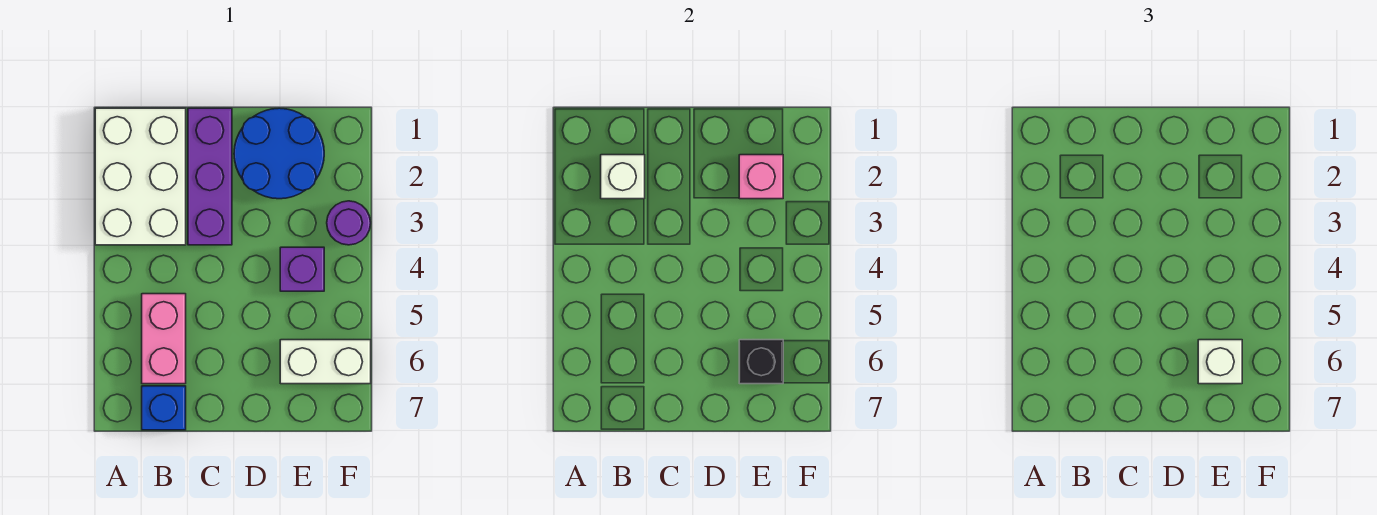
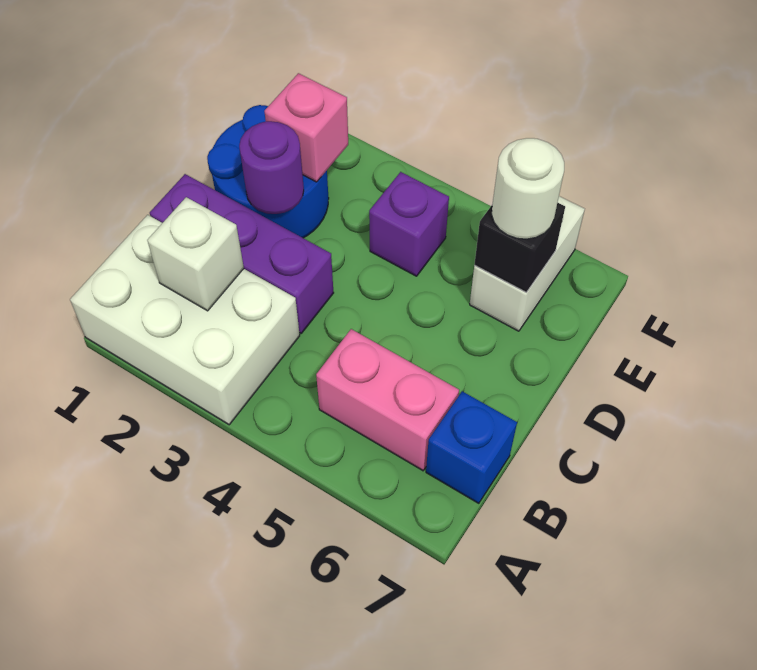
white brick E6 level 3 -> white round brick E6 level 3
purple round brick F3 level 1 -> purple round brick D2 level 2

